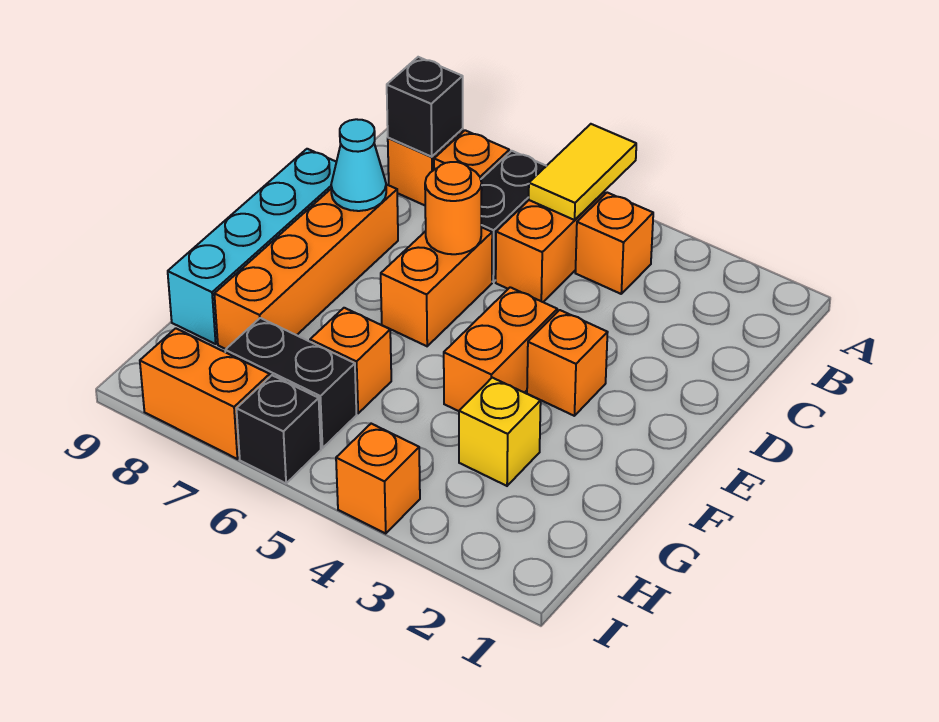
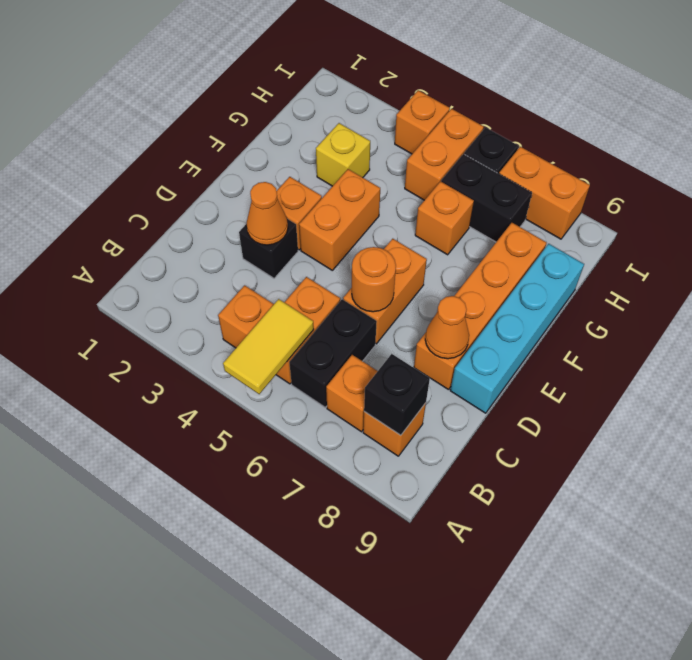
none -> black brick D3 level 1
none -> orange cone D3 level 2
cyan cone D8 level 2 -> orange cone D8 level 2
none -> orange brick H5:I5 level 1

